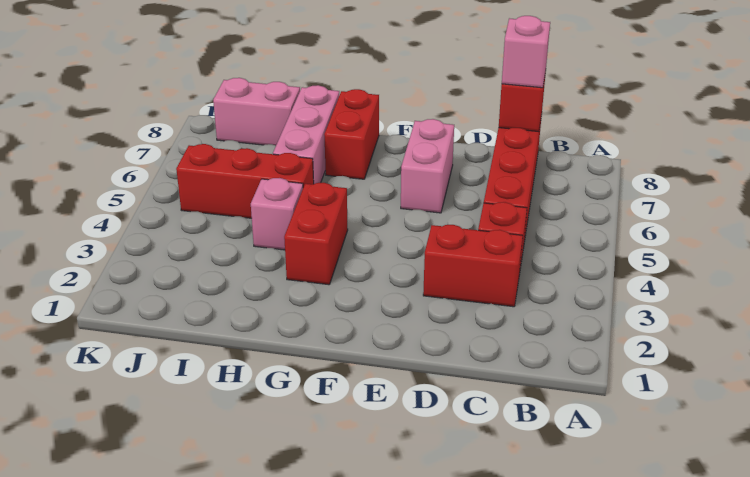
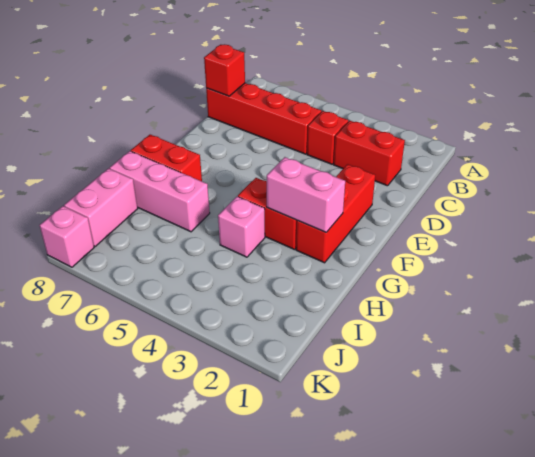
red brick C3:D3 level 1 -> red brick C2:C3 level 1
pink brick C8 level 3 -> pink brick K8 level 1
pink brick E6:E7 level 1 -> pink brick G2:G3 level 2
red brick H5:J5 level 1 -> red brick E2:G2 level 1

